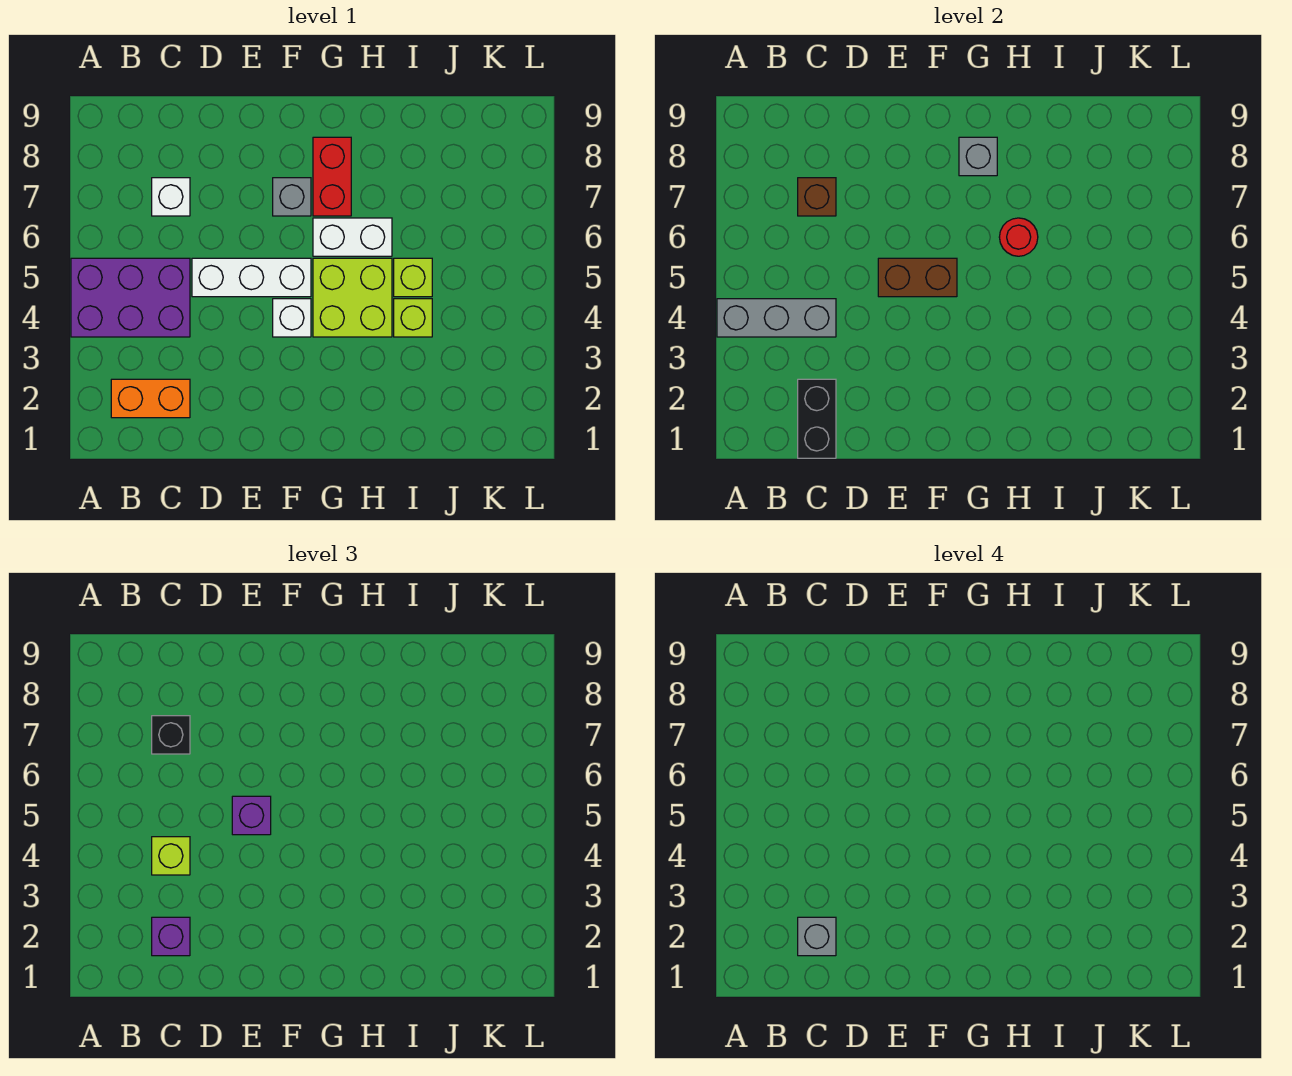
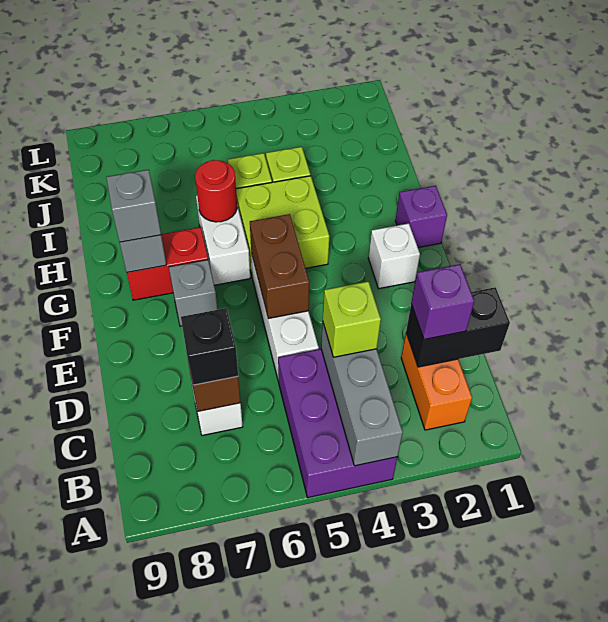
grey brick C2 level 4 -> grey brick G8 level 3
purple brick E5 level 3 -> purple brick G1 level 1
white brick F4 level 1 -> white brick F2 level 1

